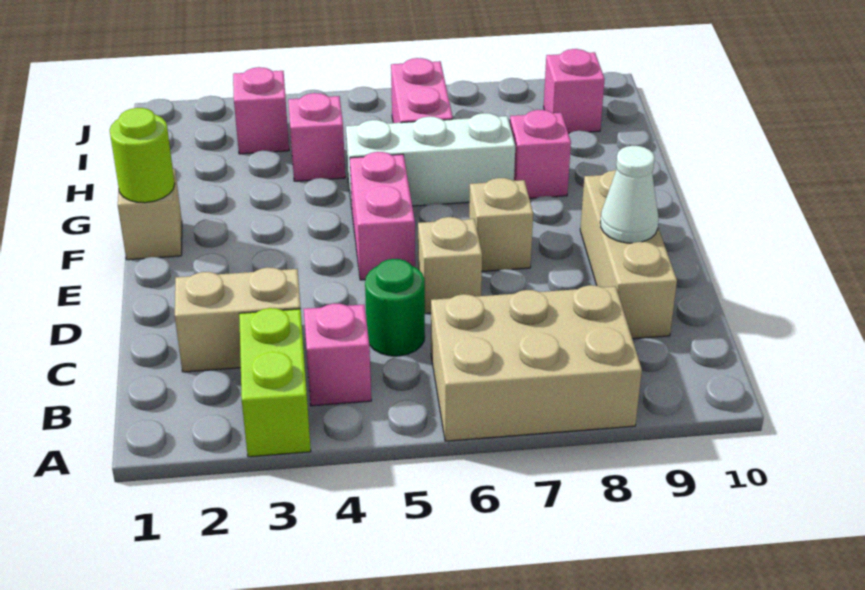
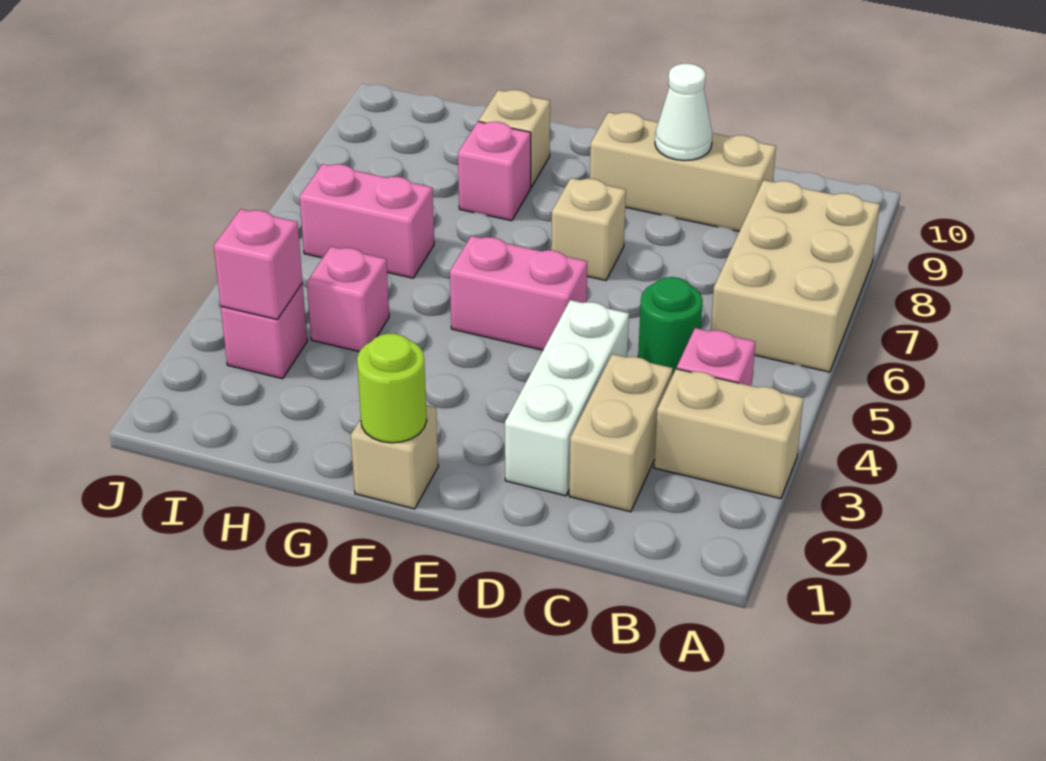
lime brick A3:B3 level 1 -> tan brick A3:B3 level 1
tan brick D6 level 1 -> tan brick G9 level 1
white brick G5:G7 level 1 -> white brick D2:D4 level 1
pink brick I9 level 1 -> pink brick I3 level 2

